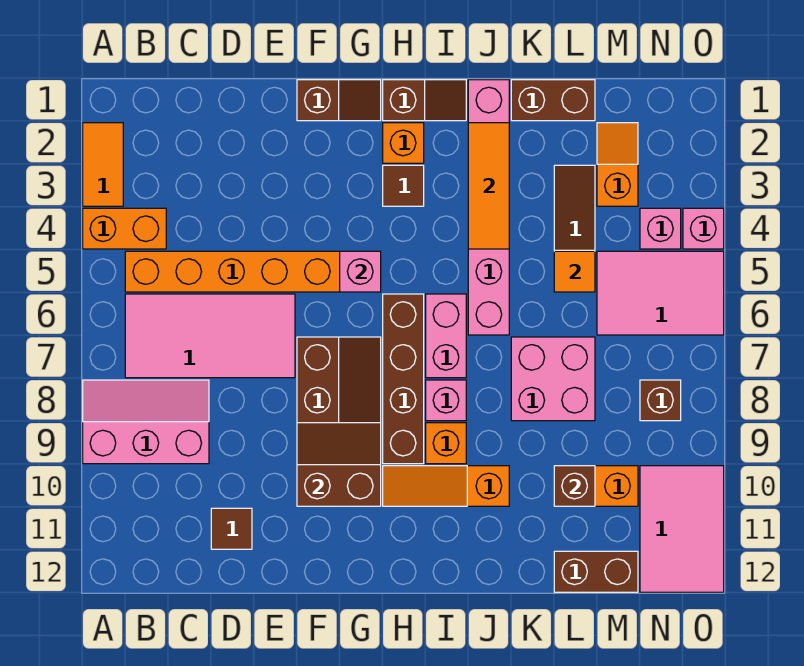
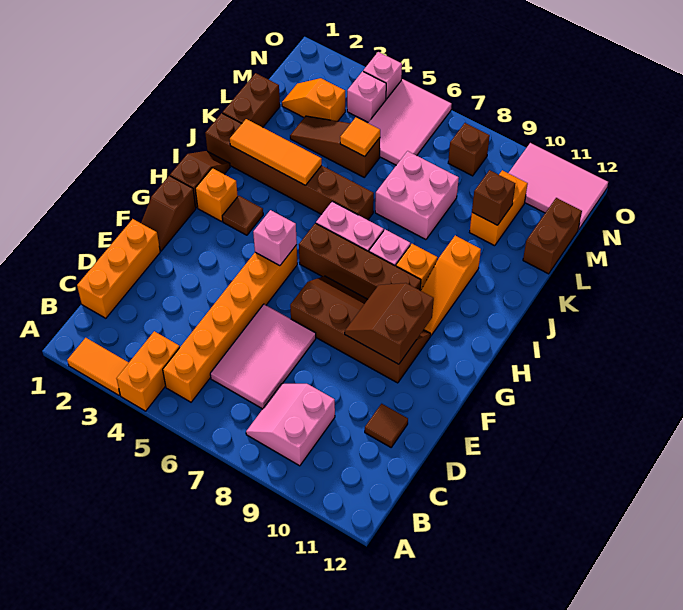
pink slope A8:C9 level 1 top 9 -> pink slope B8:C9 level 1 top 9
pink tile B6:E7 level 1 -> pink tile C6:E7 level 1
none -> orange brick C1:E1 level 1
brown slope F1:G1 level 1 top F -> brown slope F1:G1 level 1 top G
pink brick J1:J6 level 1 -> brown brick J1:J6 level 1

